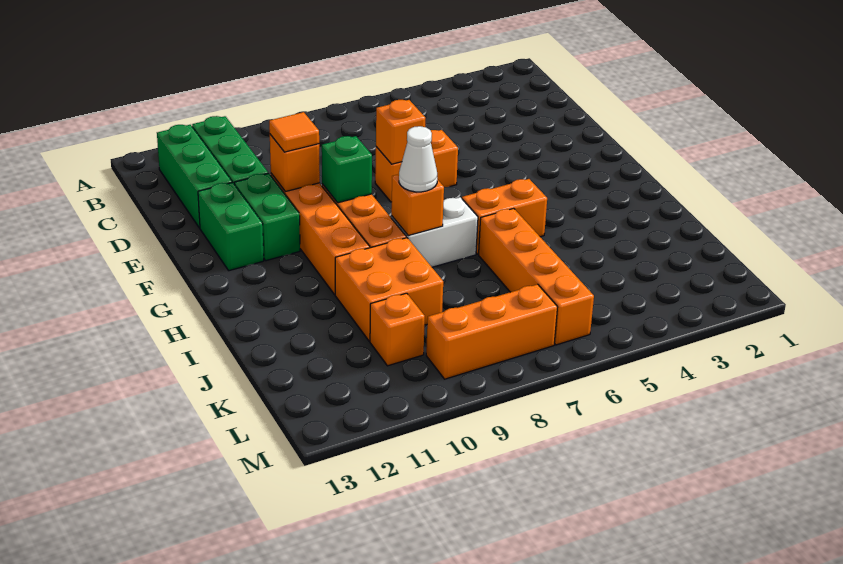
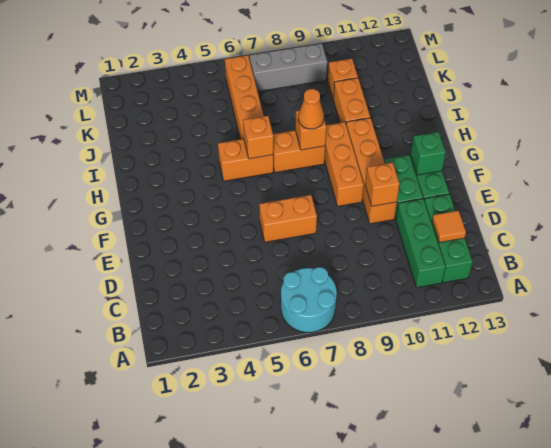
none -> cyan round brick A6:B7 level 1
orange brick E7 level 2 -> orange brick H6 level 2
orange tile E10 level 3 -> orange tile C12 level 2
green brick F9 level 2 -> green brick F12 level 2
white brick H7:H8 level 1 -> orange brick H7:H8 level 1
white cone H8 level 3 -> orange cone H8 level 3
orange brick I9:J10 level 1 -> orange brick I10:J10 level 1
orange brick L7:L9 level 1 -> grey brick L7:L9 level 1

